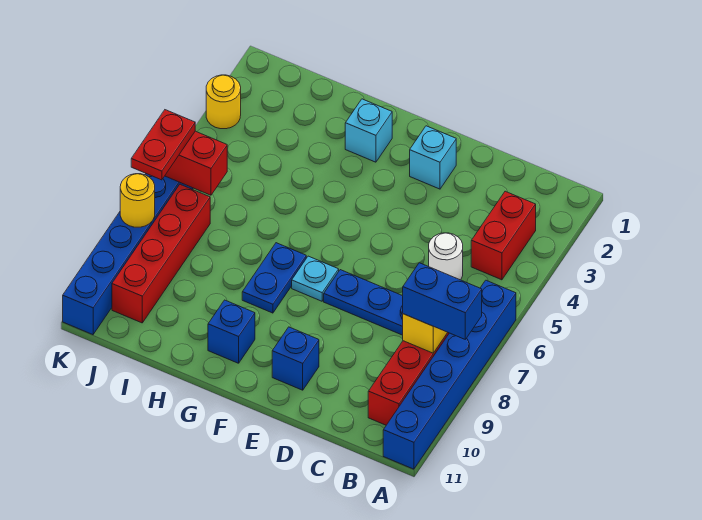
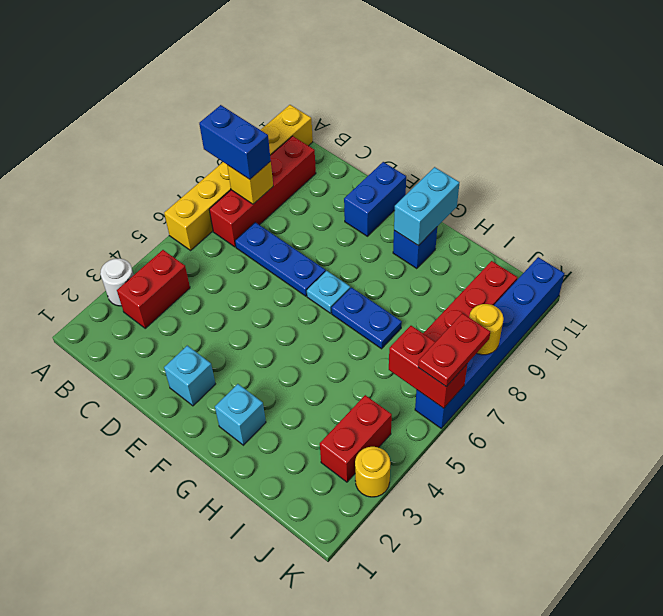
blue brick A6:A11 level 1 -> yellow brick A6:A11 level 1
white round brick C5 level 1 -> white round brick A3 level 1
blue brick E10 level 1 -> blue brick E10:E11 level 1
blue plate G7:G8 level 1 -> blue plate G7:H7 level 1
none -> cyan brick G10:G11 level 2
none -> red brick J3:J4 level 1

